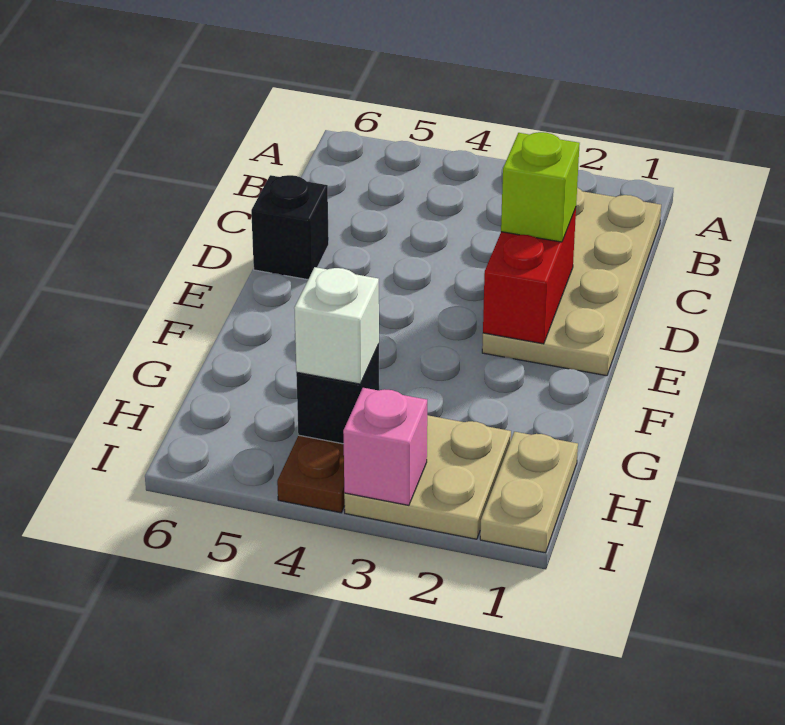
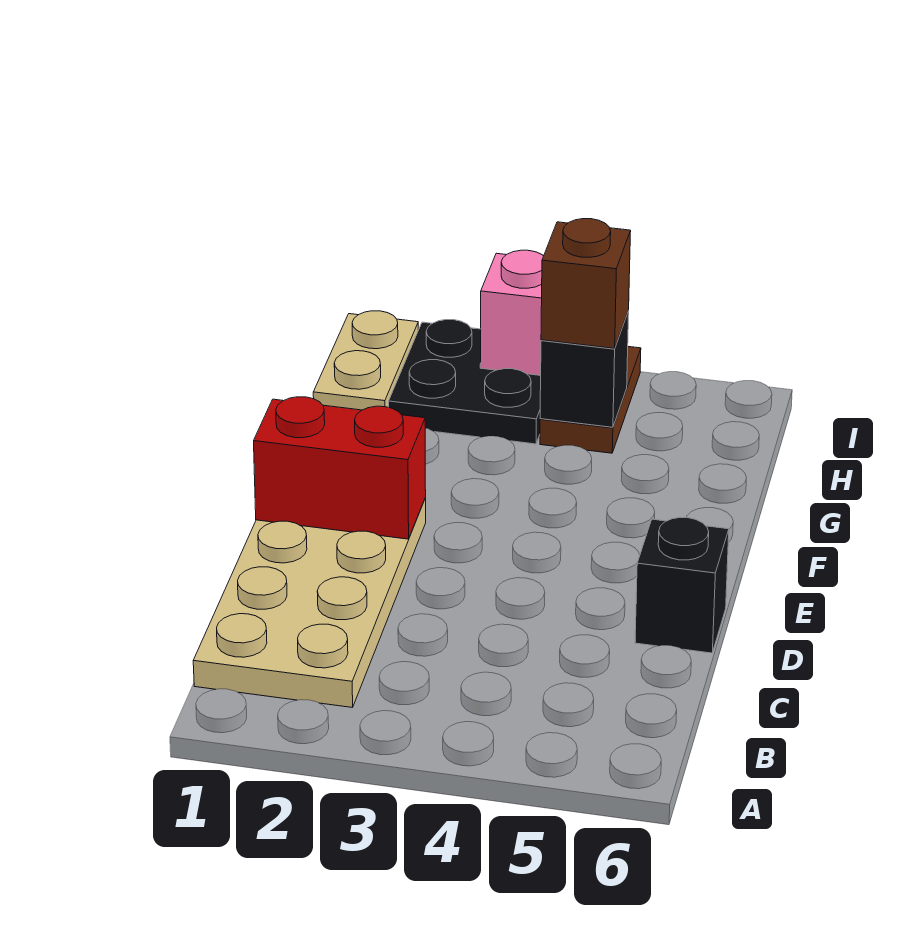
red brick D2:E2 level 2 -> red brick E1:E2 level 2
lime brick D2 level 3 -> none
tan plate H2:I3 level 1 -> black plate H2:I3 level 1
white brick H4 level 3 -> brown brick H4 level 3

